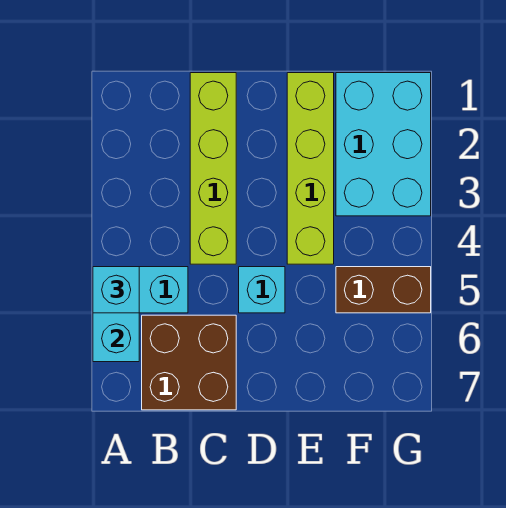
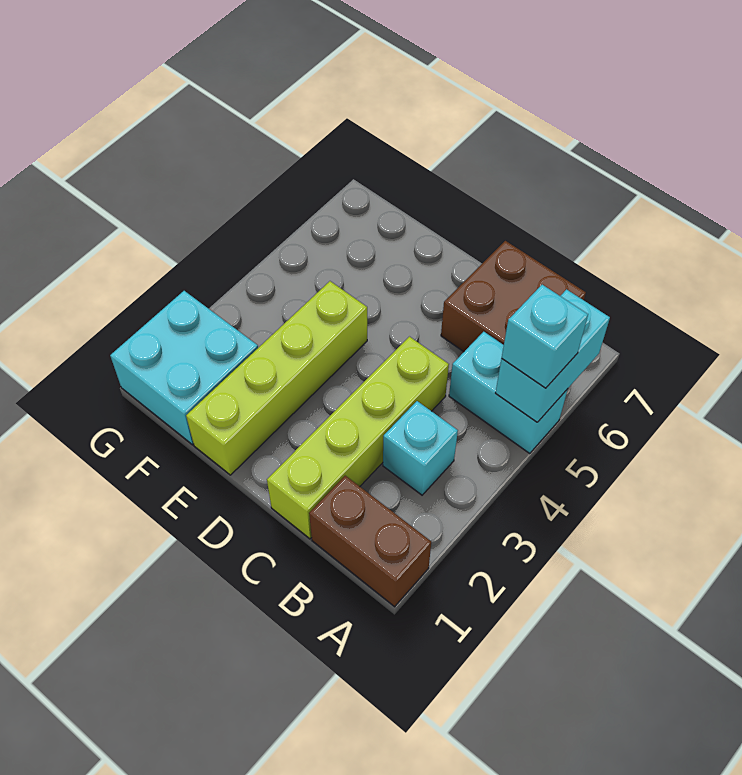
cyan brick D5 level 1 -> cyan brick B3 level 1
cyan brick F1:G3 level 1 -> cyan brick F1:G2 level 1
brown brick F5:G5 level 1 -> brown brick A1:B1 level 1

